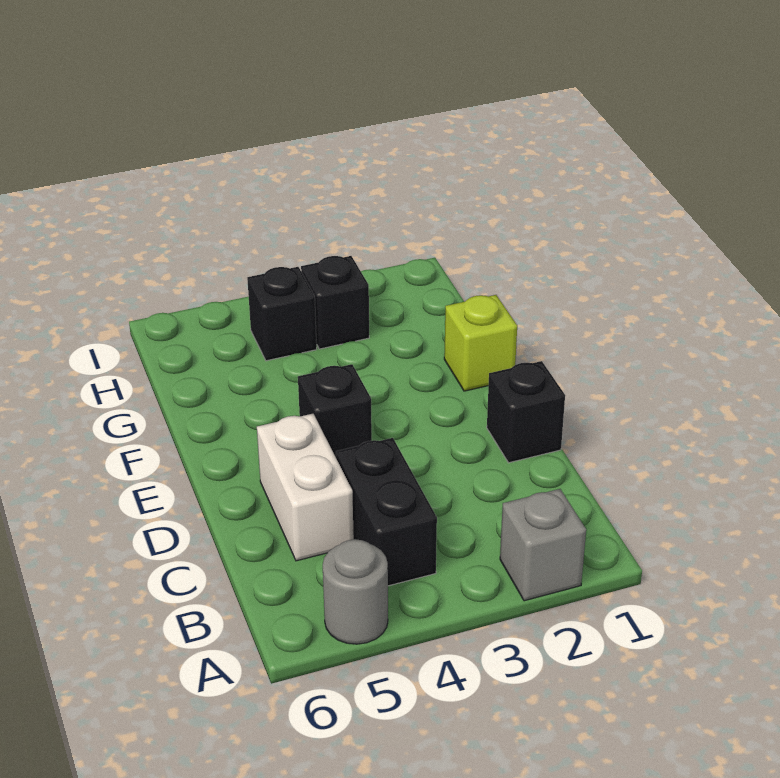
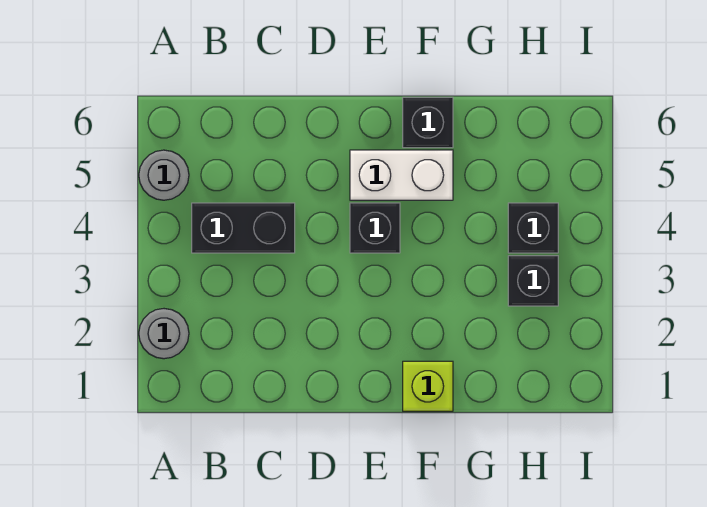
grey brick A2 level 1 -> grey round brick A2 level 1
white brick C5:D5 level 1 -> white brick E5:F5 level 1
black brick D1 level 1 -> black brick F6 level 1

